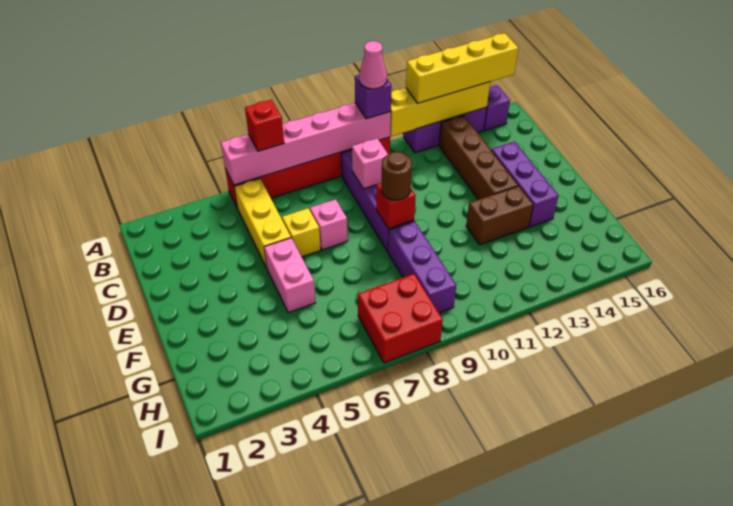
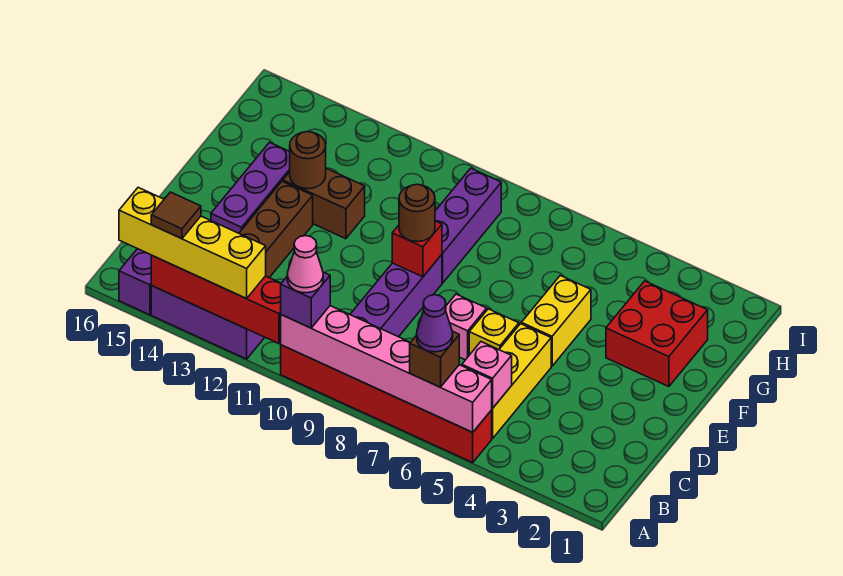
red brick A6 level 3 -> brown brick A6 level 3
none -> purple cone A6 level 4
yellow brick A11:A14 level 2 -> red brick A11:A14 level 2
none -> brown tile A14 level 4
pink brick C9 level 2 -> pink brick B5 level 2
pink brick E5:F5 level 1 -> yellow brick E5:F5 level 1
none -> brown round brick F13 level 2
red brick H7:I8 level 1 -> red brick F2:G3 level 1

